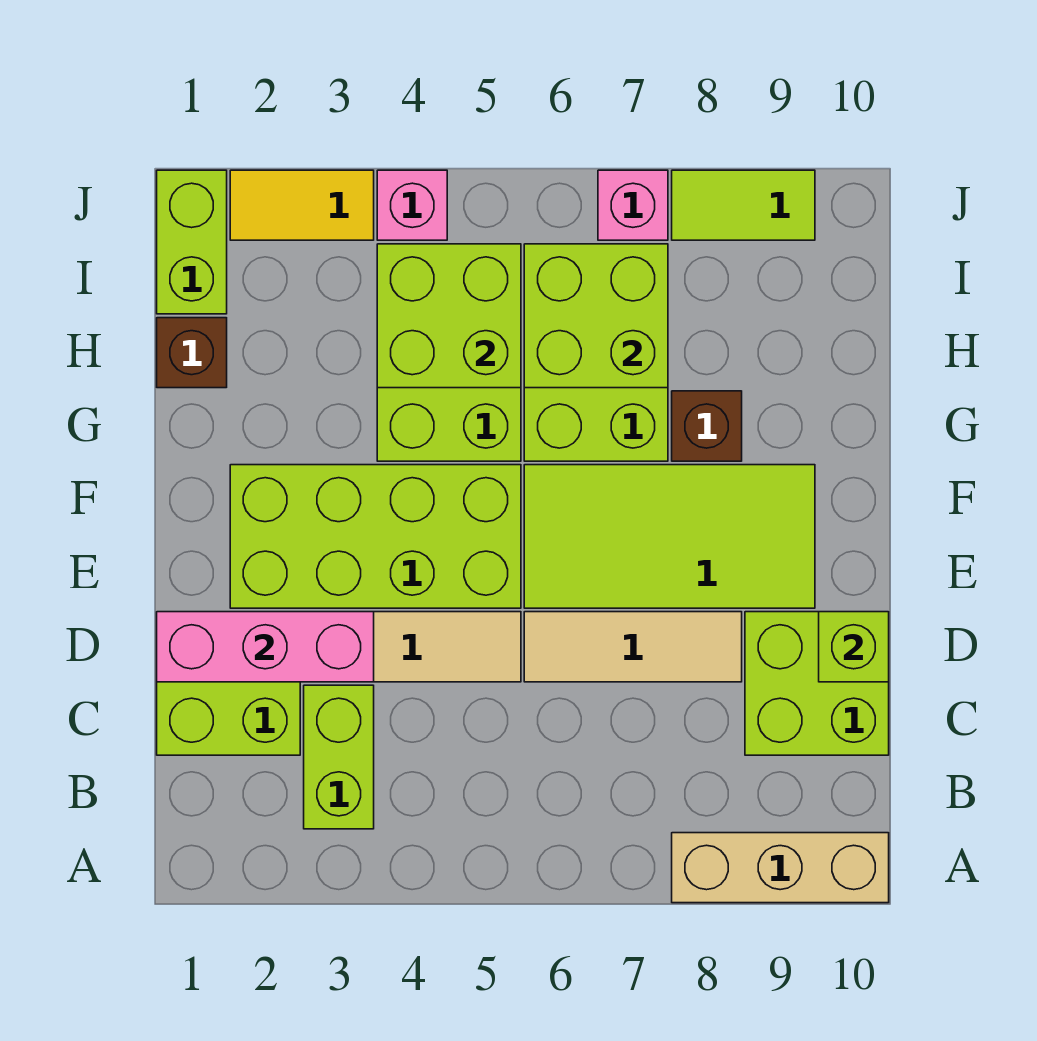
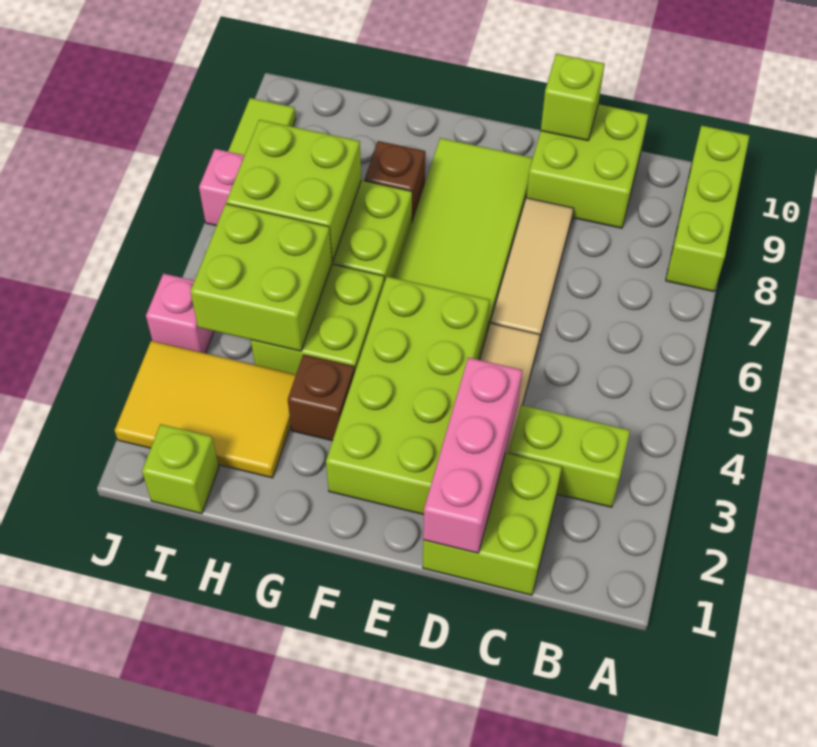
tan brick A8:A10 level 1 -> lime brick A8:A10 level 1
brown brick H1 level 1 -> brown brick G3 level 1
lime brick I1:J1 level 1 -> lime brick I1 level 1
yellow tile J2:J3 level 1 -> yellow tile H2:J3 level 1

